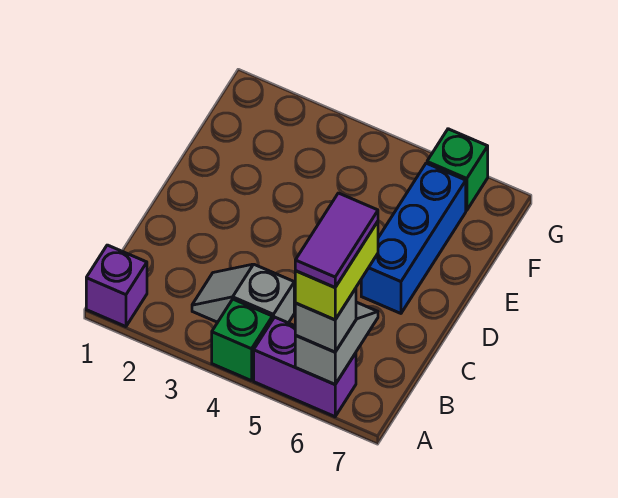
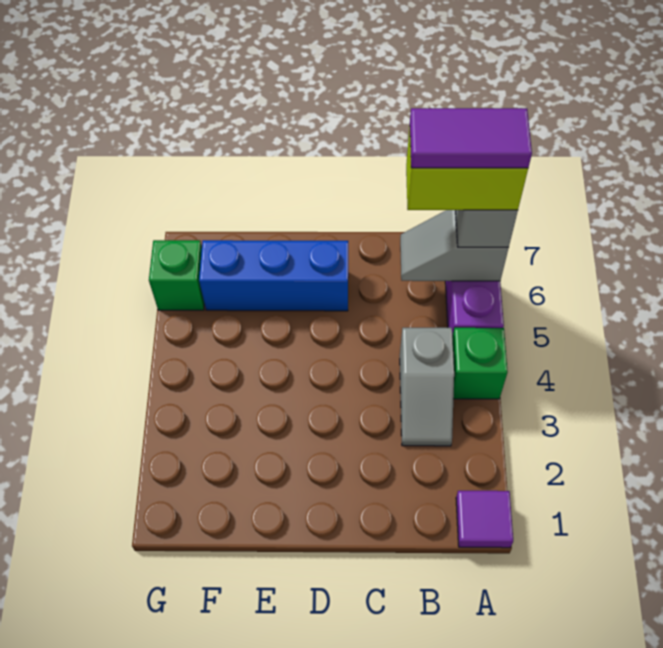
purple brick A1 level 1 -> purple tile A1 level 1

